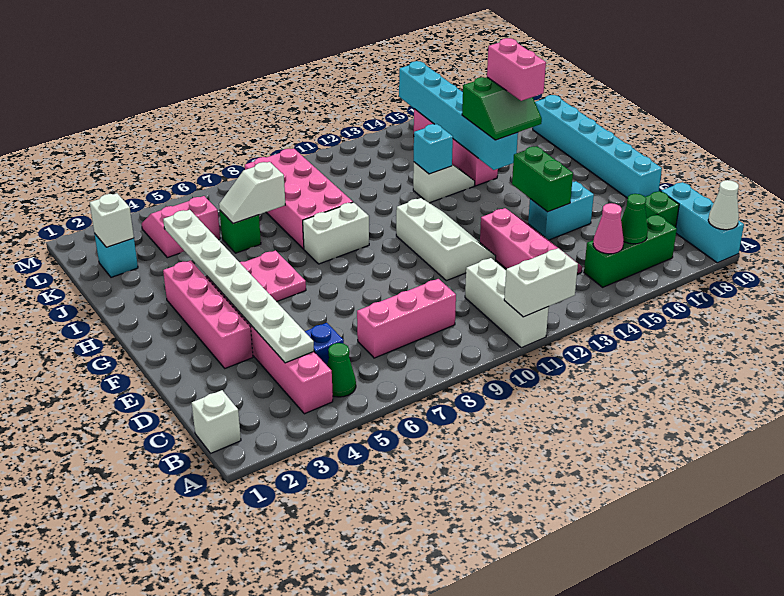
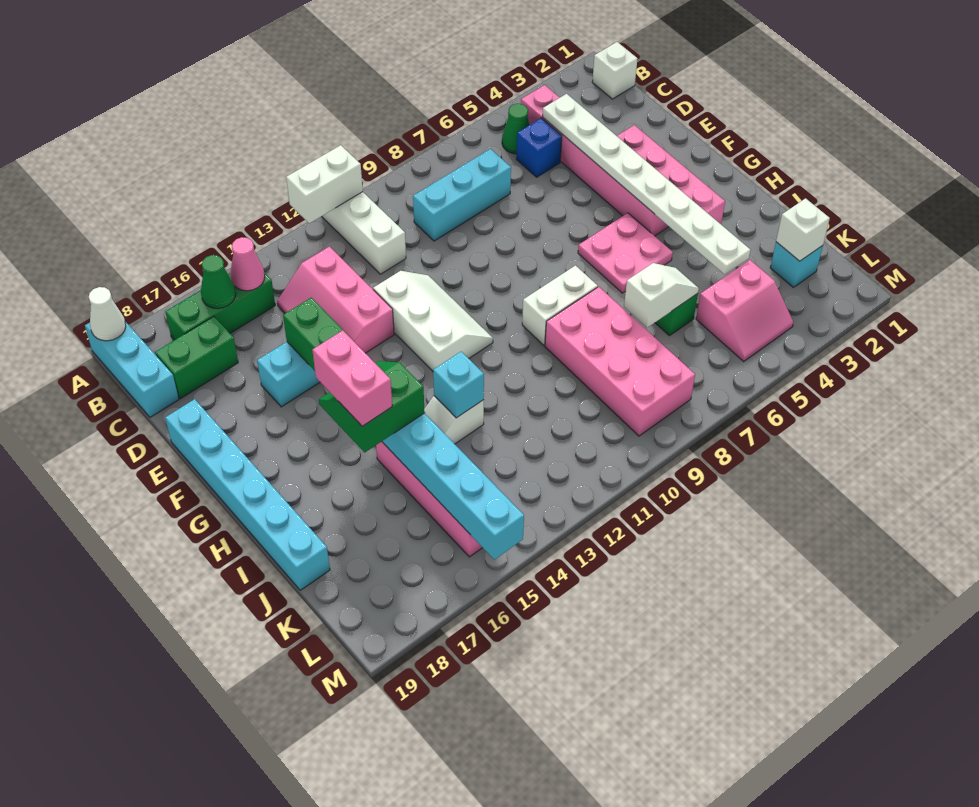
pink brick C7:C9 level 1 -> cyan brick C7:C9 level 1
green brick C18 level 1 -> green brick C17:C18 level 1
white slope E11:G12 level 1 top 11 -> white slope E11:G12 level 1 top 12

